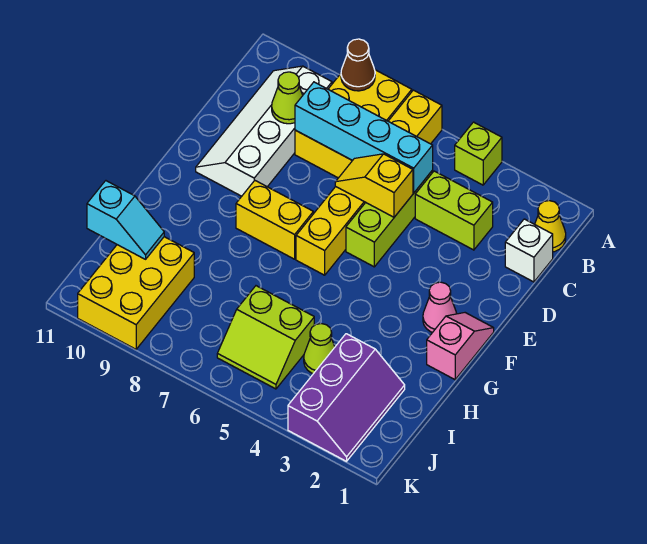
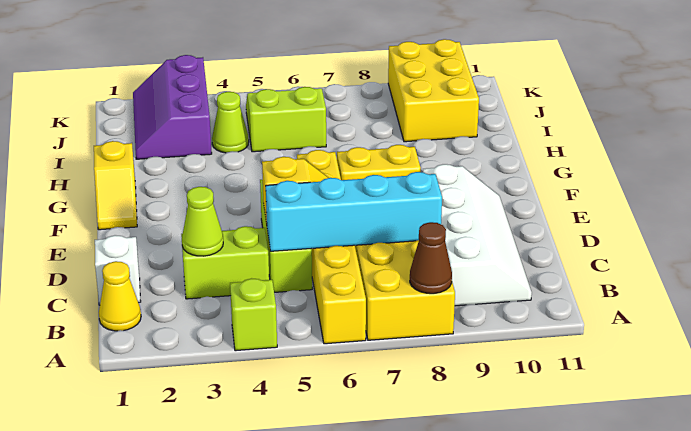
lime cone C9 level 2 -> lime cone C3 level 2
pink slope F1:G1 level 1 top G -> yellow slope F1:G1 level 1 top G
pink cone F2 level 1 -> none
cyan slope I10:I11 level 2 top 11 -> none

